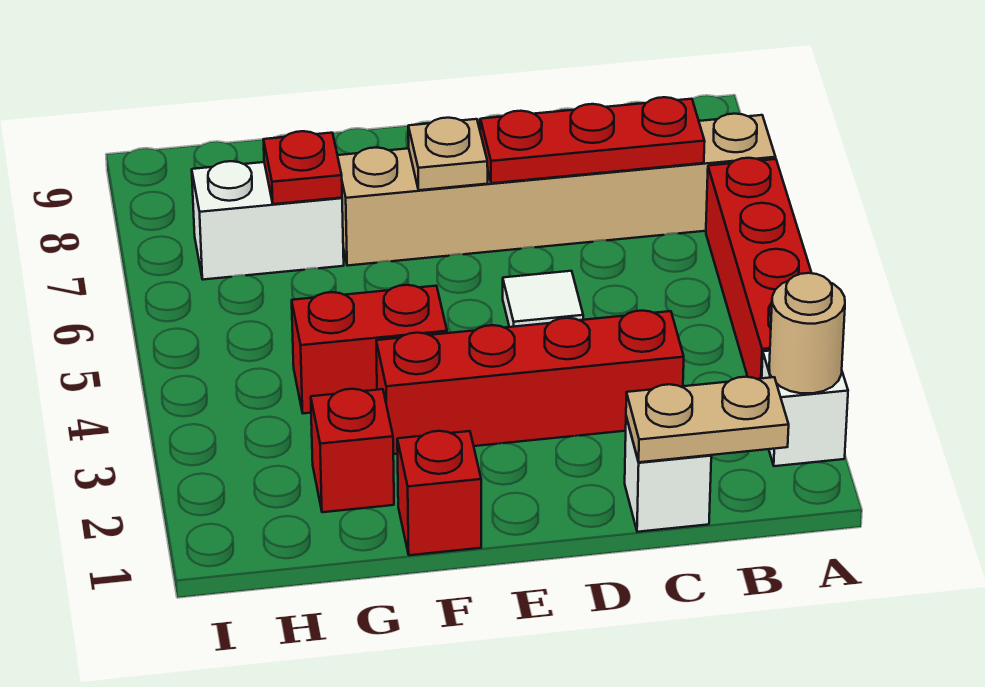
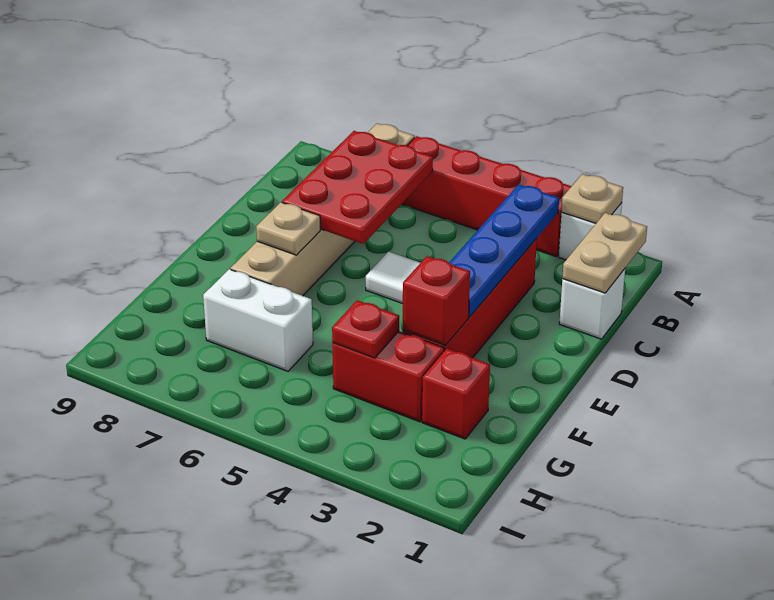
tan round brick A2 level 2 -> tan plate A2 level 2
none -> blue plate B3:E3 level 2
red plate B7:D7 level 2 -> red plate B6:D7 level 2
red brick F1 level 1 -> red brick F3 level 2
red brick F4:G4 level 1 -> red brick G3:G4 level 1
white brick G7:H7 level 1 -> white brick G6:G7 level 1
red plate G7 level 2 -> red plate G4 level 2

